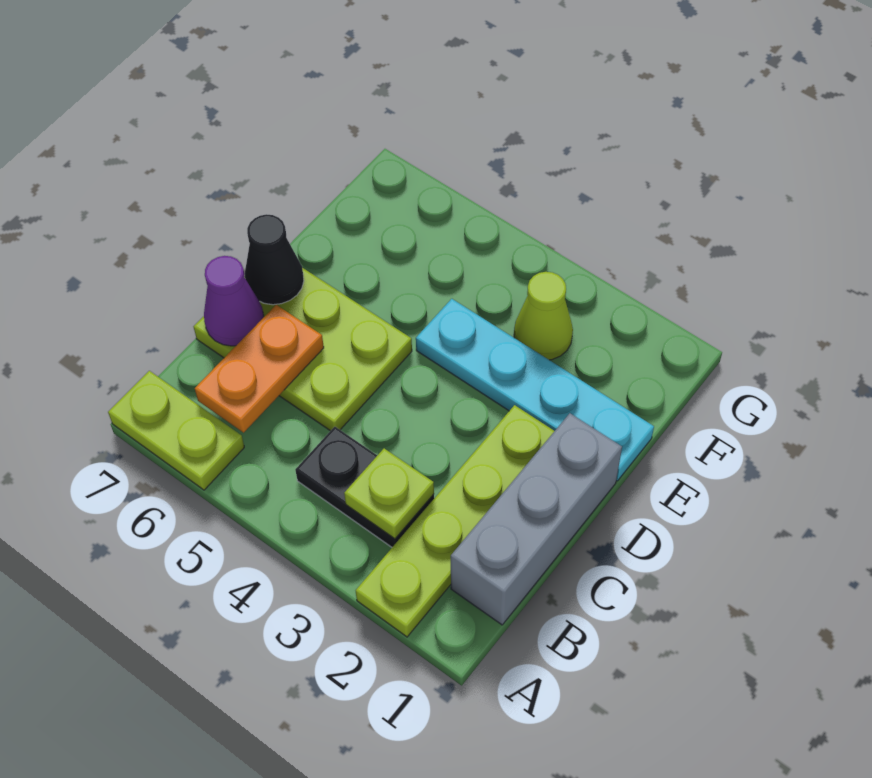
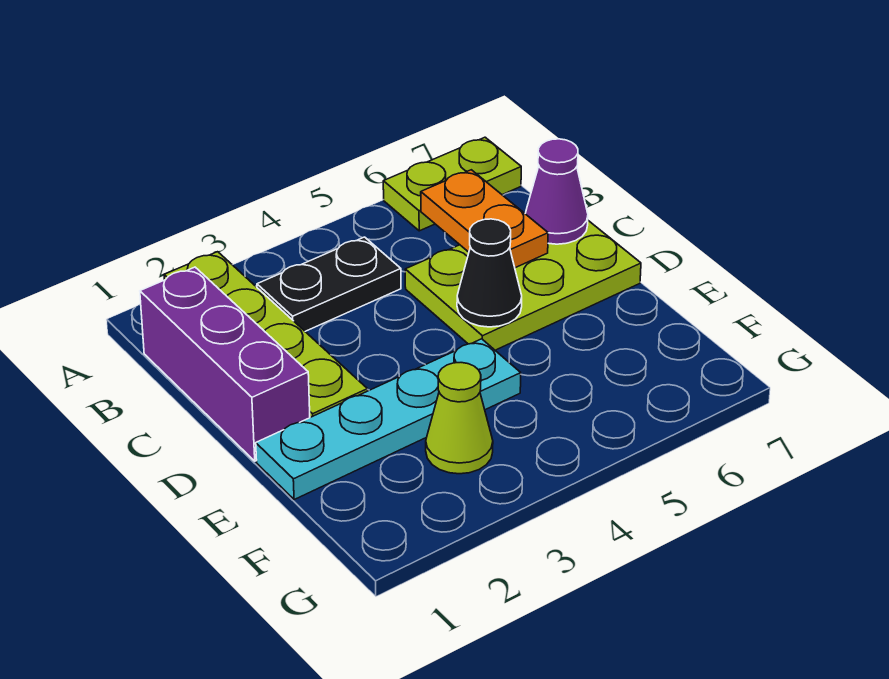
grey brick B1:D1 level 1 -> purple brick B1:D1 level 1
lime plate B3 level 2 -> none
black cone D7 level 2 -> black cone D5 level 2

